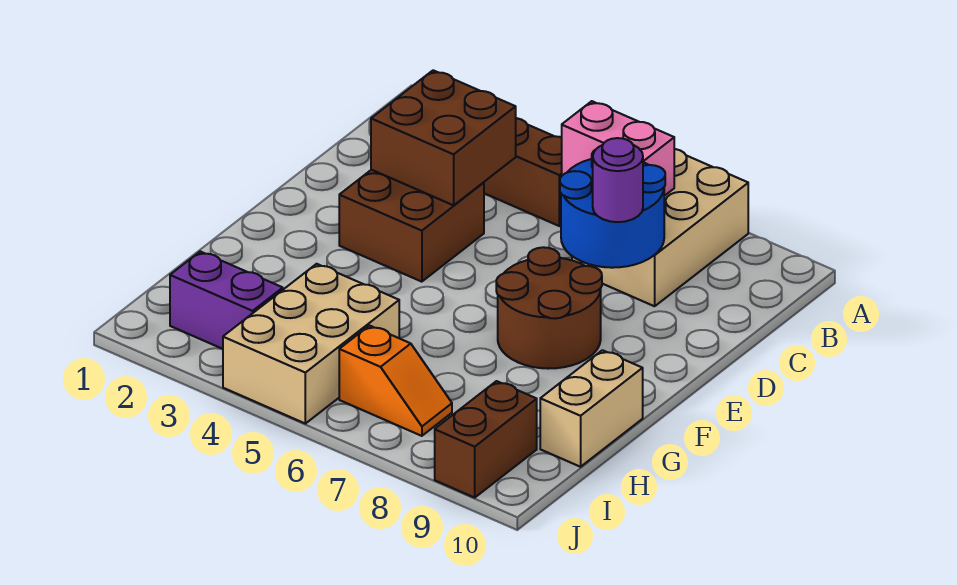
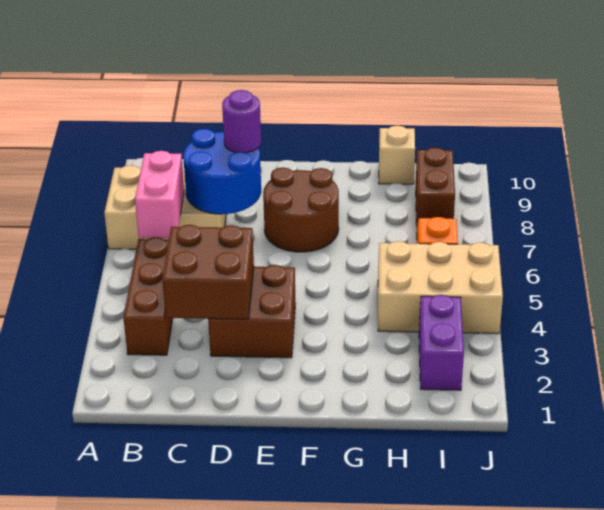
tan brick G10:H10 level 1 -> tan brick H10 level 1
brown brick I9:J9 level 1 -> brown brick I8:I9 level 1

